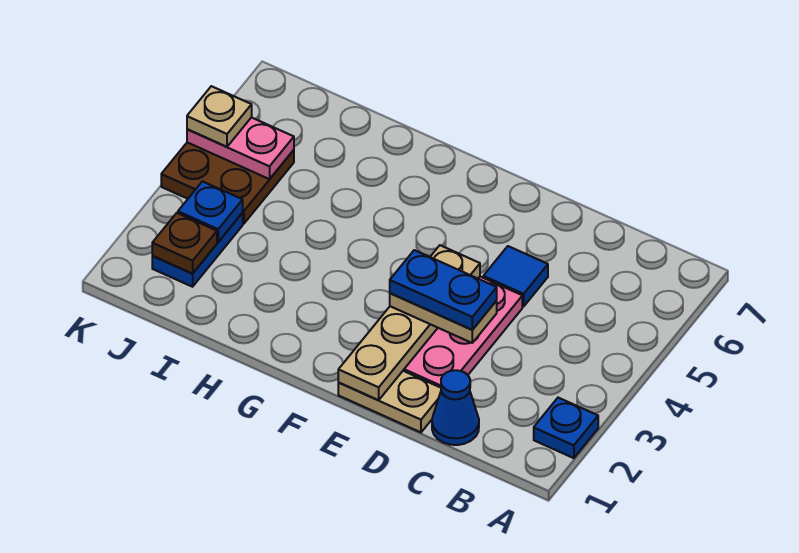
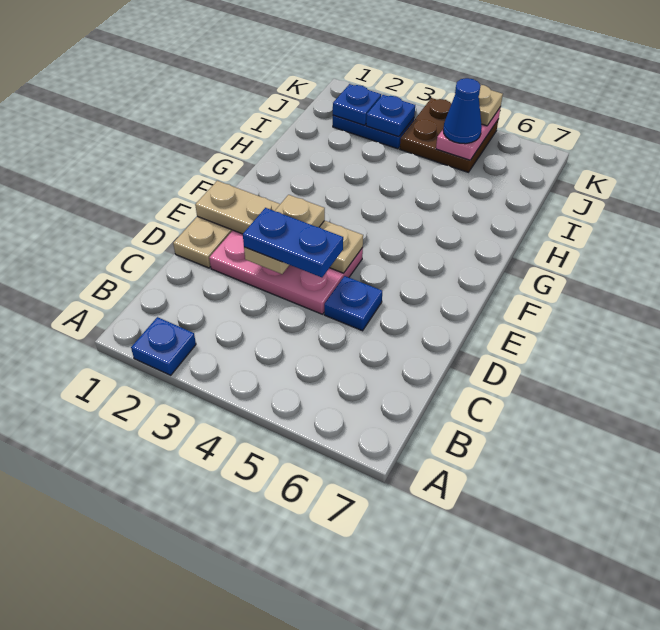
blue cone C1 level 1 -> blue cone J5 level 3
blue plate D3:E3 level 4 -> blue plate D3:D4 level 4
blue tile D5 level 1 -> blue plate D5 level 1
brown plate J2 level 2 -> blue plate J2 level 2

